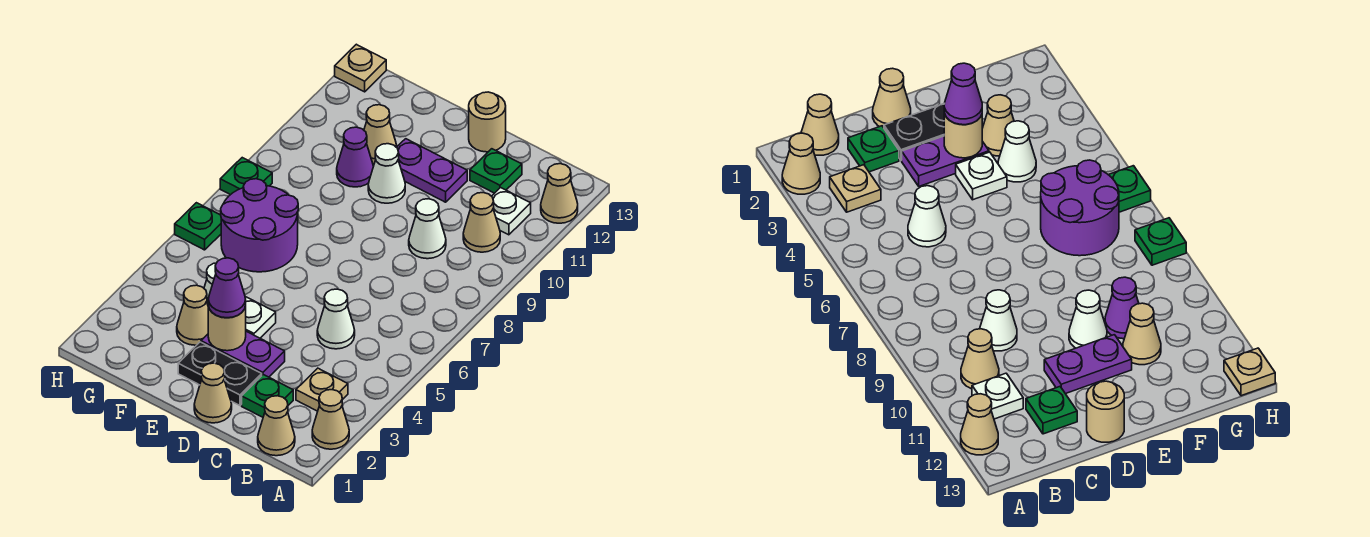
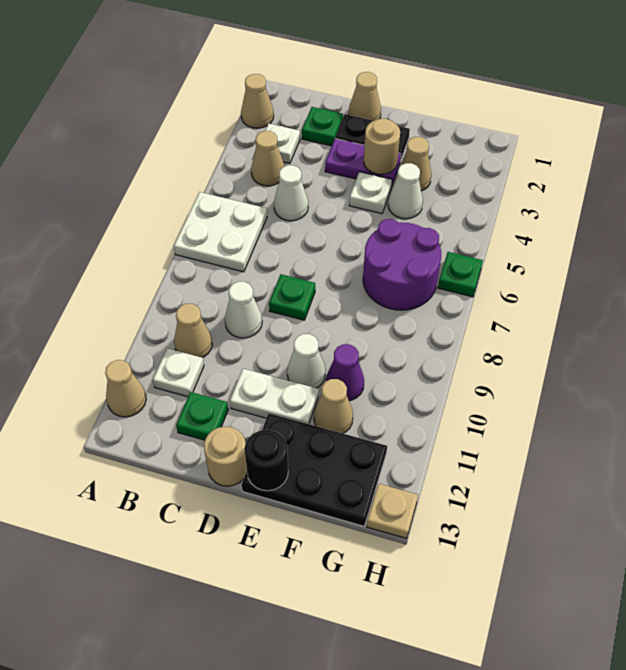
none -> white plate A6:B7 level 1
tan cone B1 level 1 -> tan cone B4 level 1
tan plate B3 level 1 -> white plate B3 level 1
purple plate D11:E11 level 1 -> white plate D11:E11 level 1
purple cone E3 level 3 -> none
none -> black plate E12:G13 level 1
none -> black round brick E13 level 2
green plate H8 level 1 -> green plate D8 level 1

